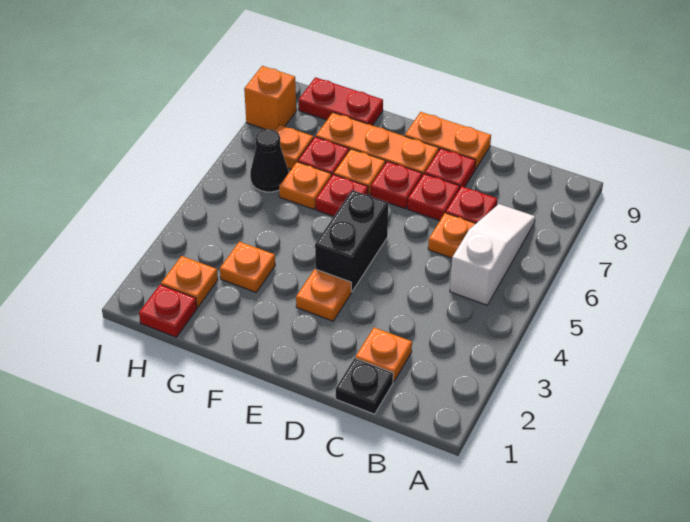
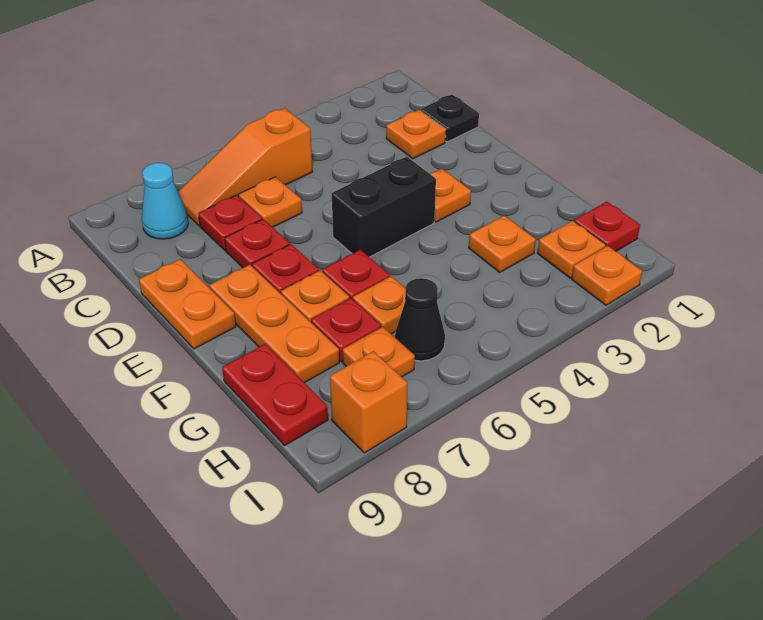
white slope B5:B7 level 1 top 5 -> orange slope B5:B7 level 1 top 5
none -> cyan cone B8 level 1
red plate D8 level 1 -> none
none -> orange plate I2 level 1

